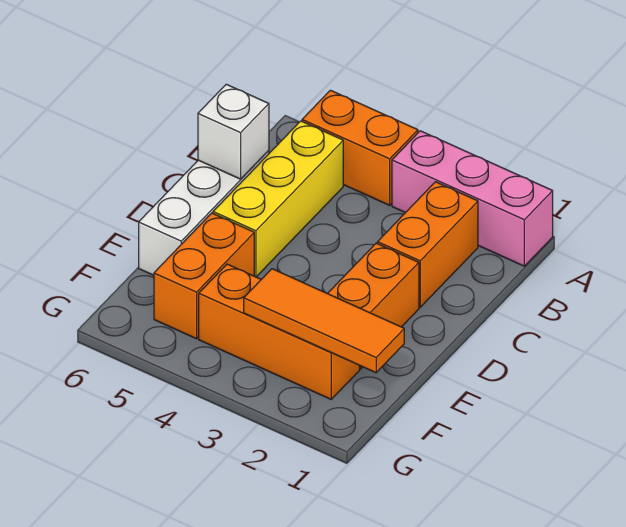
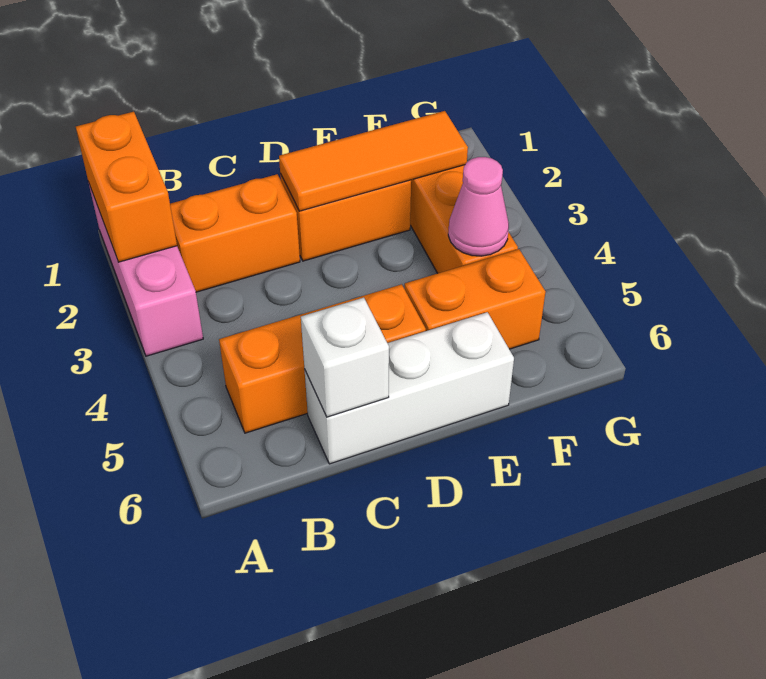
orange brick A4:A5 level 1 -> orange brick A1:A2 level 2
yellow brick B5:D5 level 1 -> orange brick B5:D5 level 1
orange tile F1:F3 level 2 -> orange tile D2:F2 level 2
none -> pink cone F4 level 2

